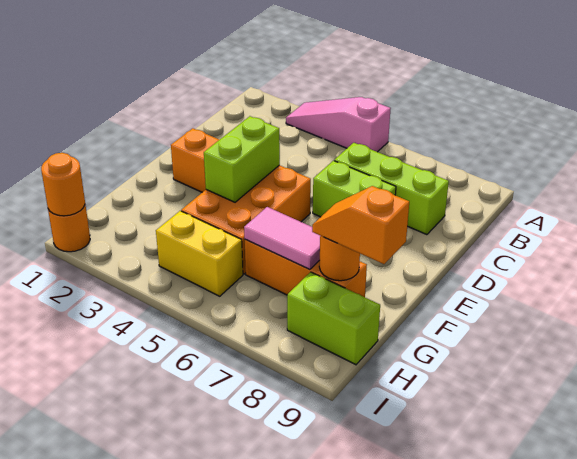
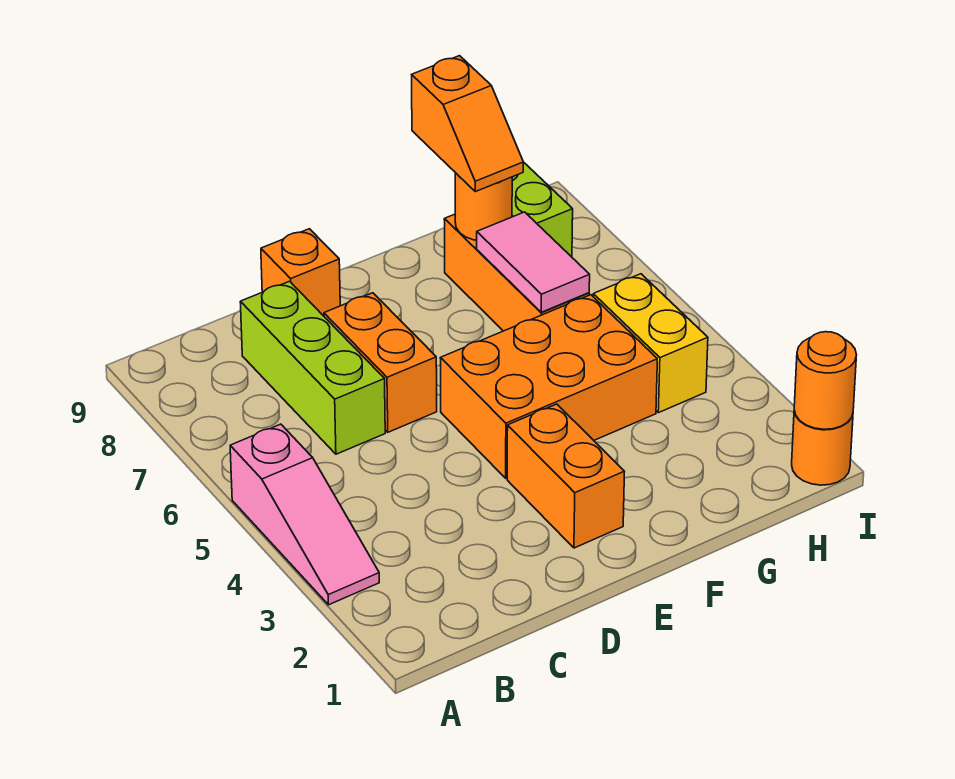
lime brick D6:D7 level 1 -> orange brick D6:D7 level 1
none -> orange brick D9 level 1
lime brick E4:F4 level 2 -> none

